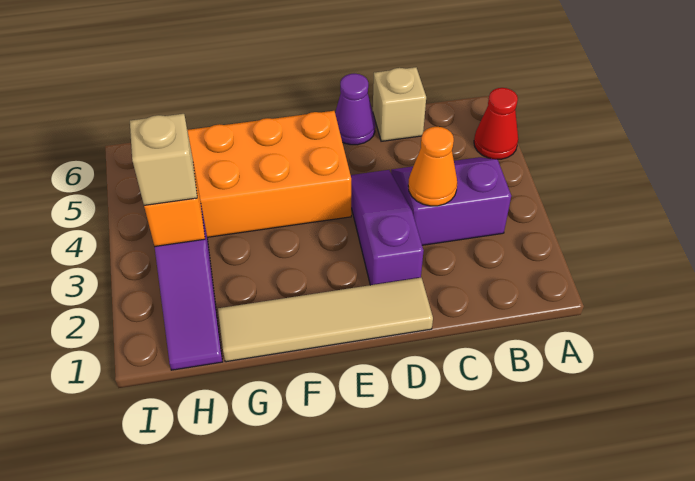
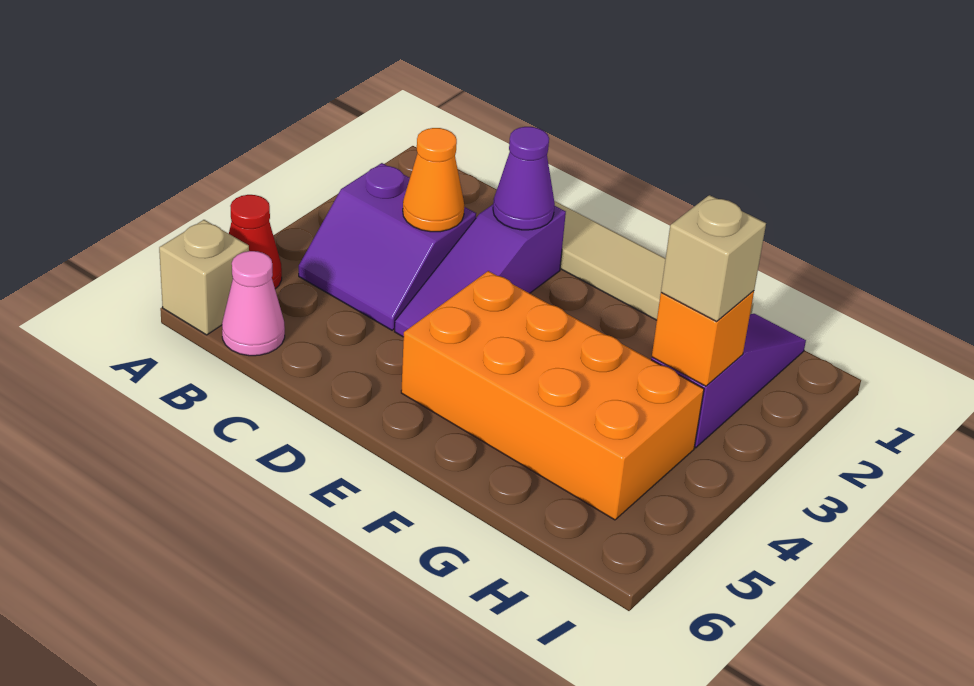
none -> pink cone B6 level 1
tan brick C6 level 1 -> tan brick A6 level 1
purple cone D6 level 1 -> purple cone D2 level 2

